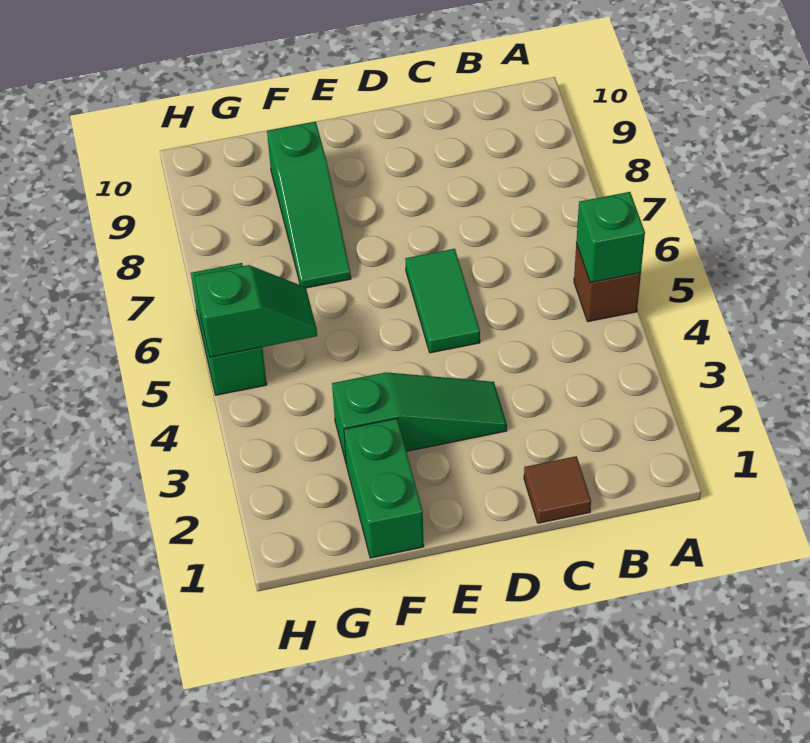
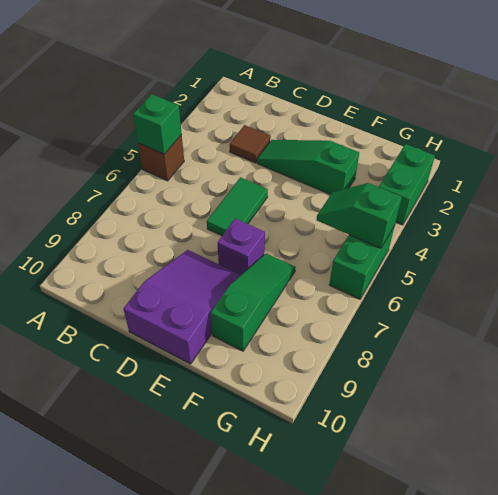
brown tile C1 level 1 -> brown tile C3 level 1
none -> purple slope D8:E10 level 1 top 10
none -> purple brick E7 level 1
green brick F1:F2 level 1 -> green brick H2:H3 level 1

